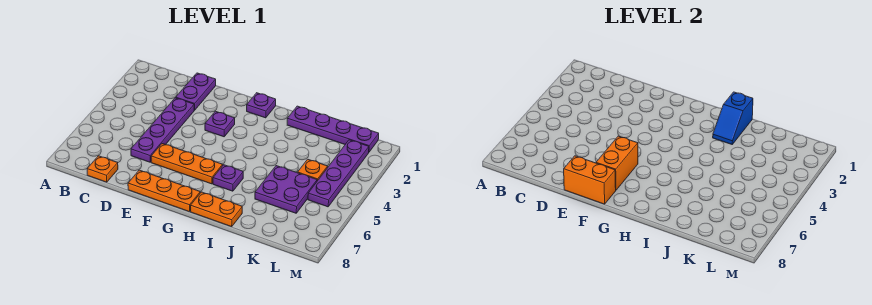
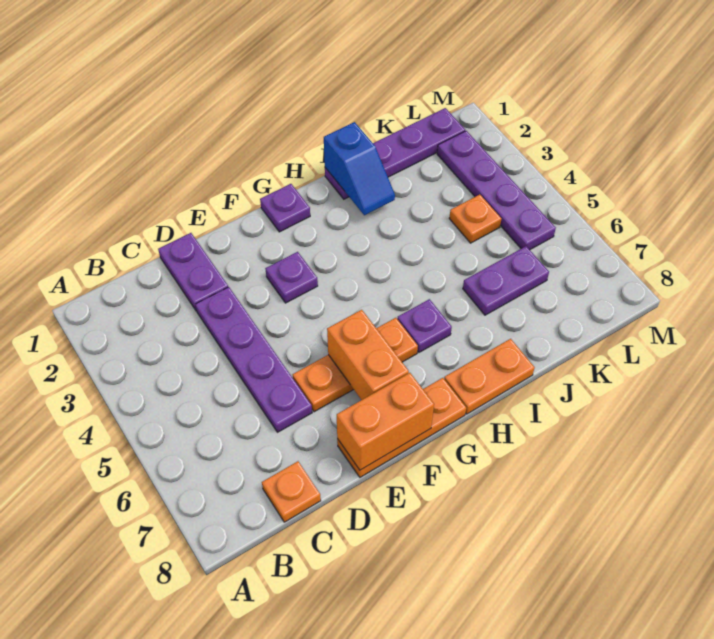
purple plate J5:K6 level 1 -> purple plate J6:K6 level 1

